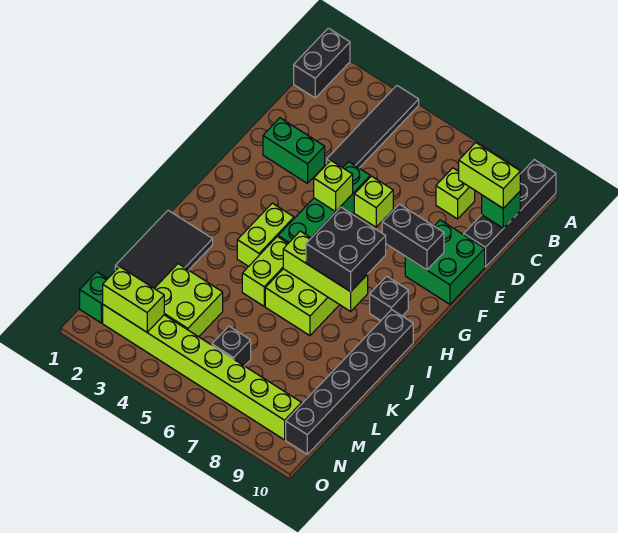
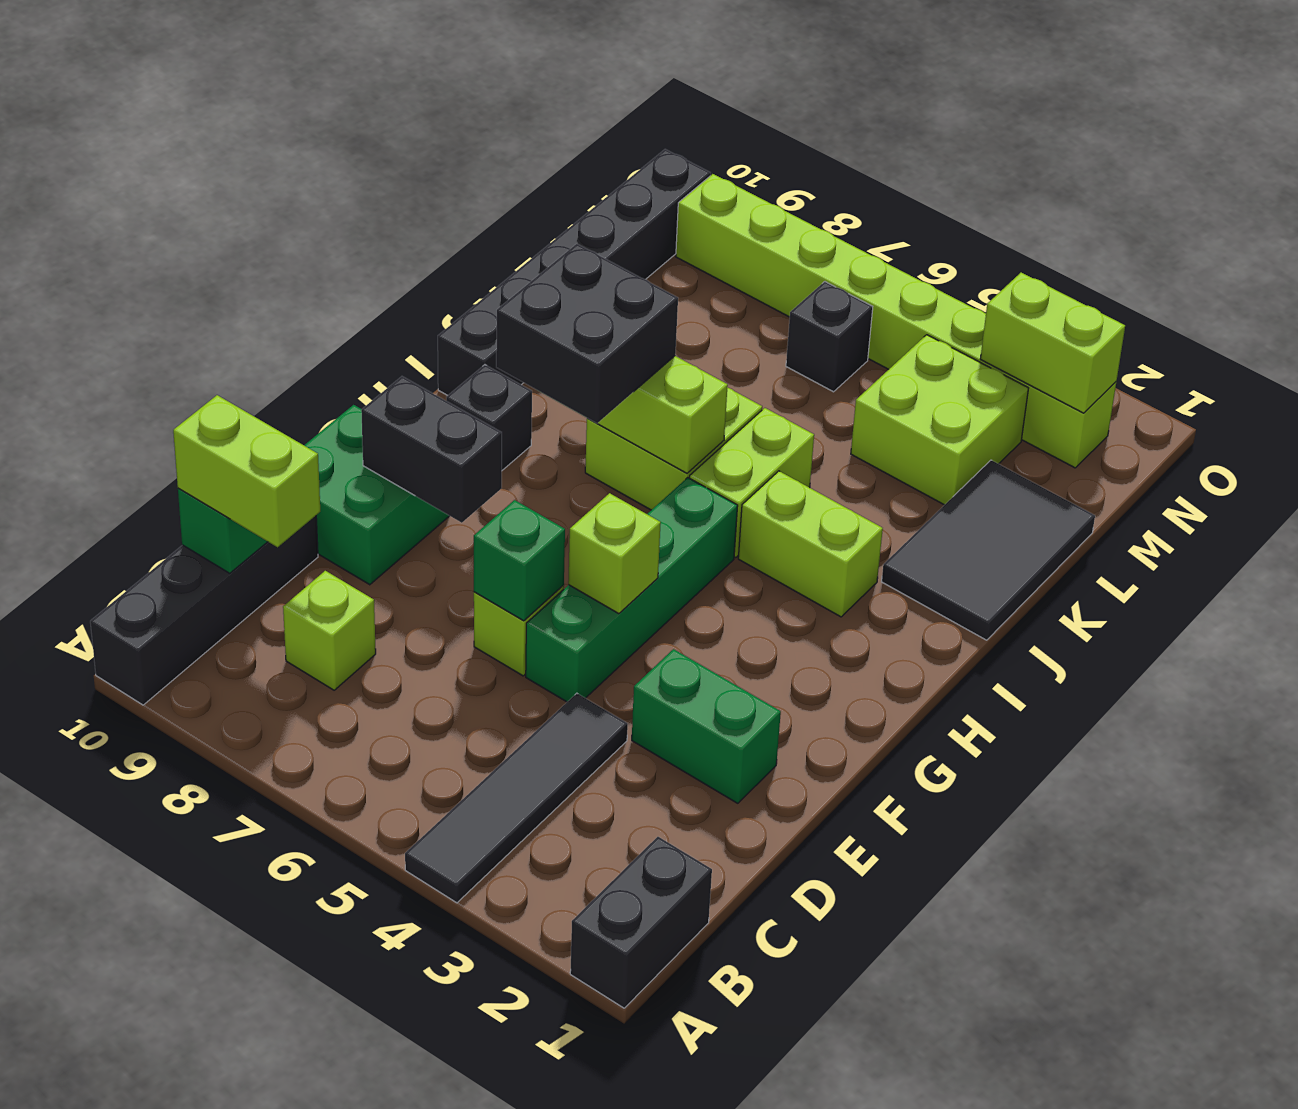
lime brick H4:I4 level 1 -> lime brick I3:I4 level 1
green brick N1 level 1 -> green brick E6 level 2

